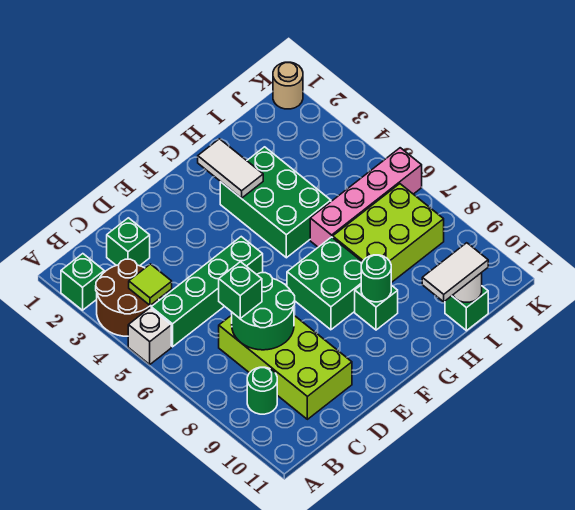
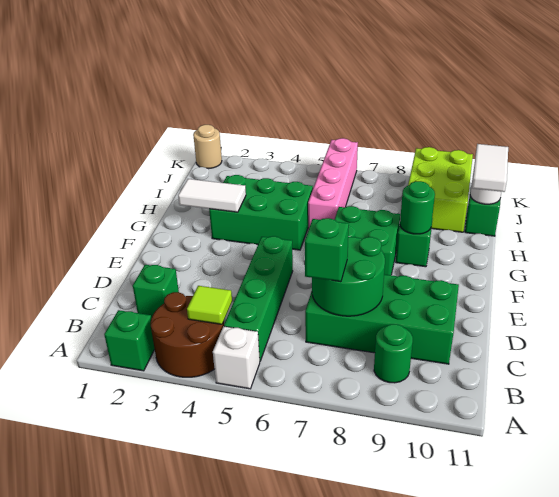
lime brick C7:D10 level 1 -> green brick C7:D10 level 1
lime brick H7:J8 level 1 -> lime brick I9:K10 level 1

